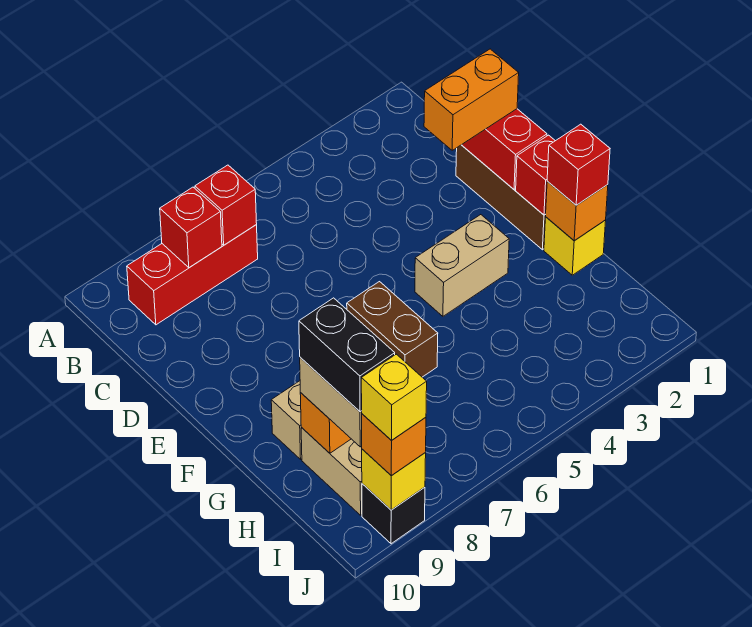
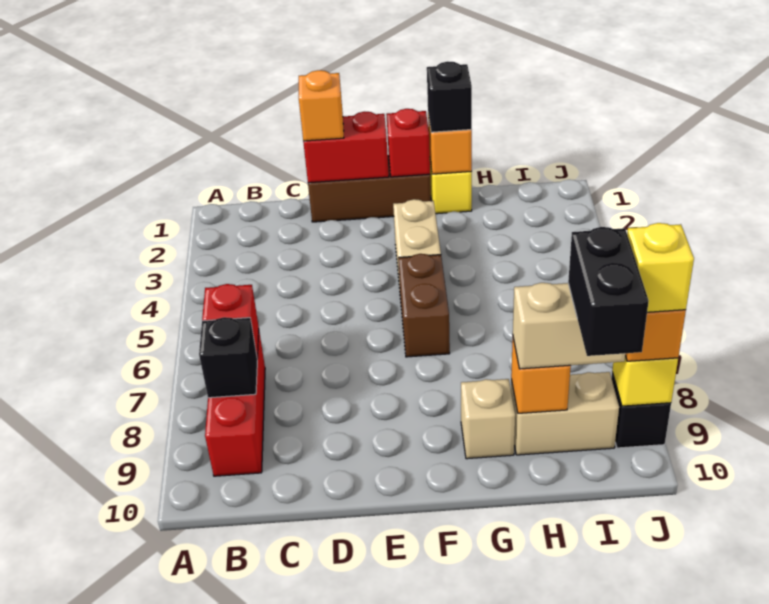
red brick B8 level 2 -> black brick B8 level 2
orange brick D1:D2 level 3 -> orange brick D1 level 3
brown brick F6:G6 level 1 -> brown brick F5:F6 level 1
red brick G1 level 3 -> black brick G1 level 3
black brick H9:I9 level 4 -> black brick I9:I10 level 4

